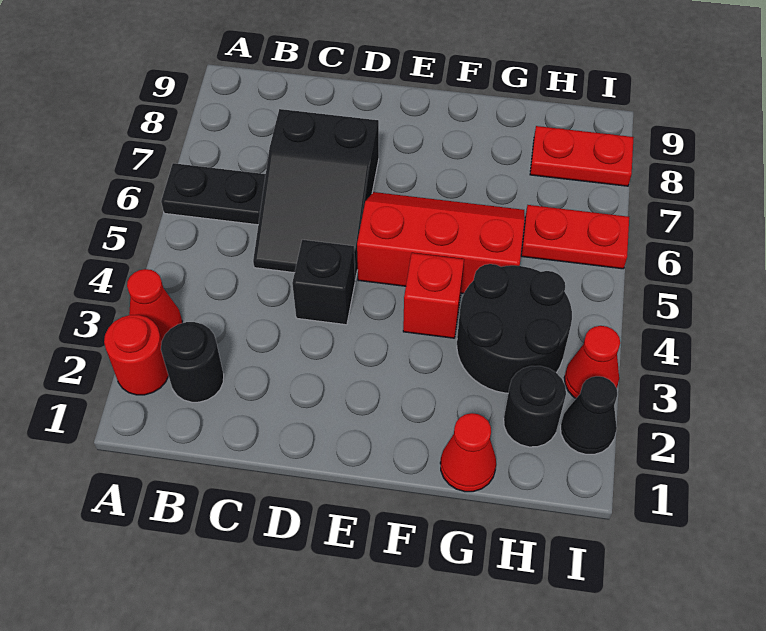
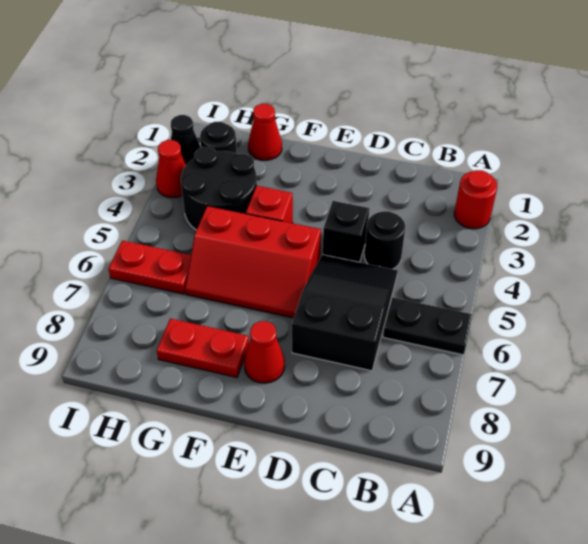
red cone A3 level 1 -> red cone E8 level 1
black round brick B2 level 1 -> black round brick C4 level 1
red plate H8:I8 level 1 -> red plate F8:G8 level 1

